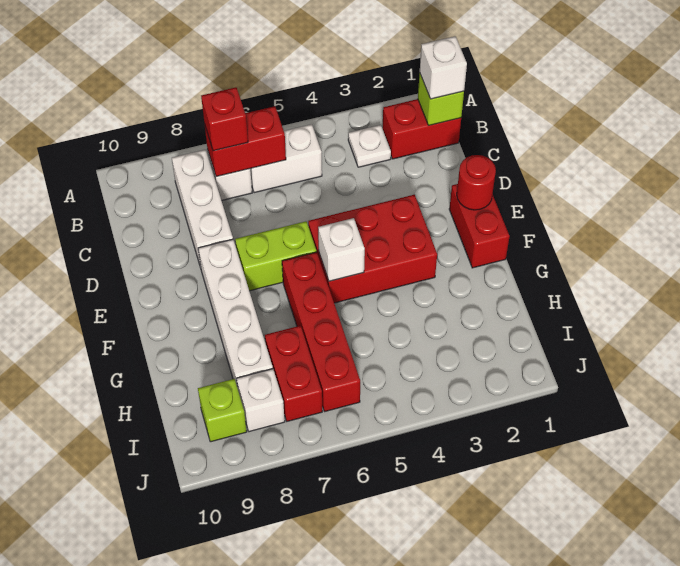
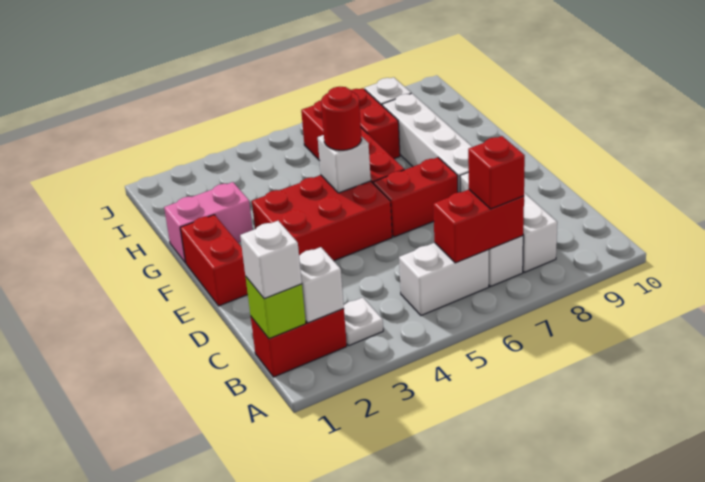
none -> white brick B2 level 2
red round brick E1 level 2 -> red round brick F5 level 3
lime brick E6:E7 level 1 -> red brick E6:E7 level 1
none -> pink brick G1:G2 level 1
lime brick I9 level 1 -> none

